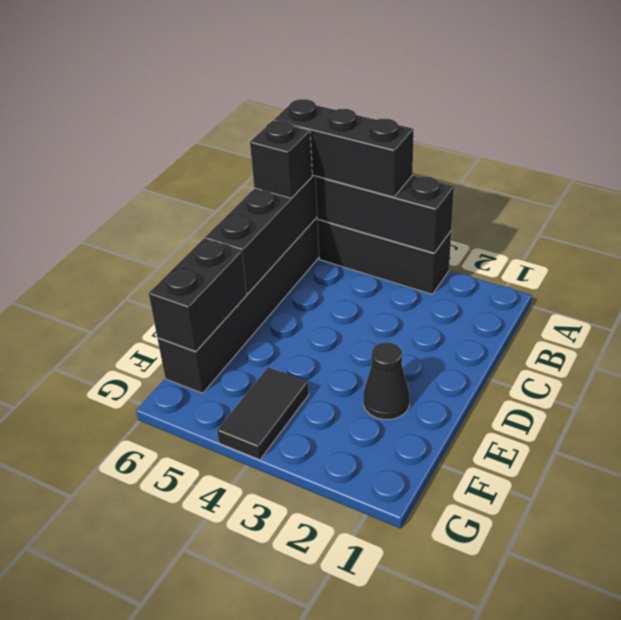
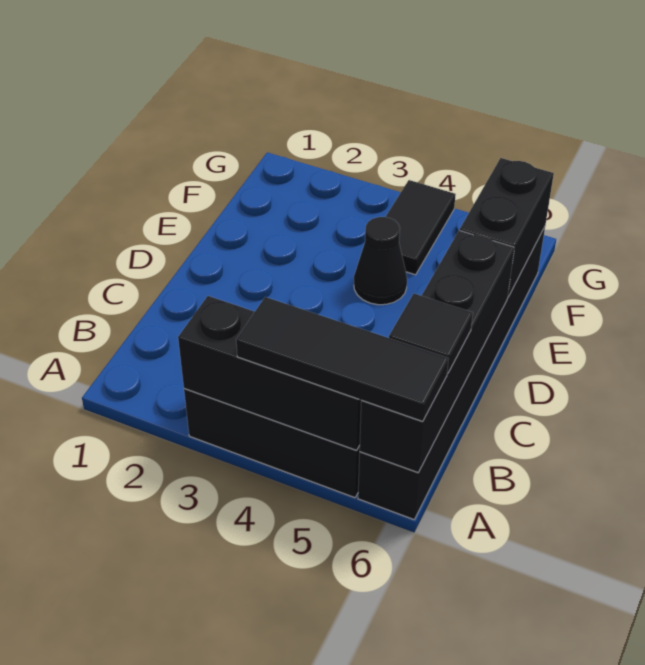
black brick A4:A6 level 3 -> black tile A4:A6 level 3
black brick B6 level 3 -> black tile B6 level 3
black cone E2 level 1 -> black cone E4 level 1

